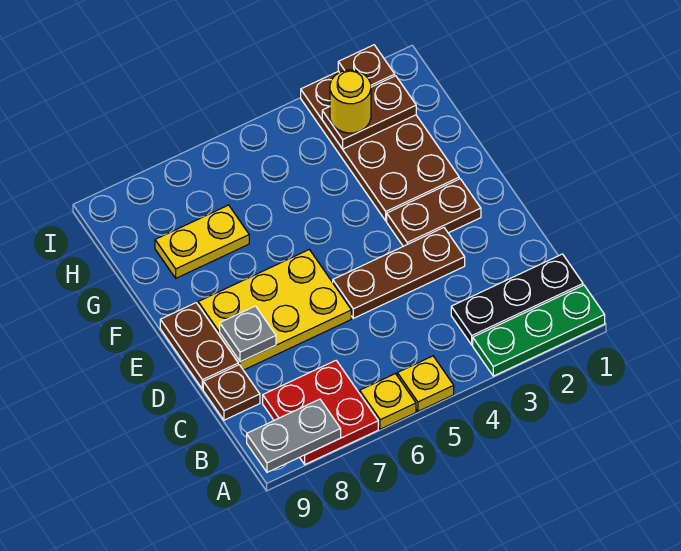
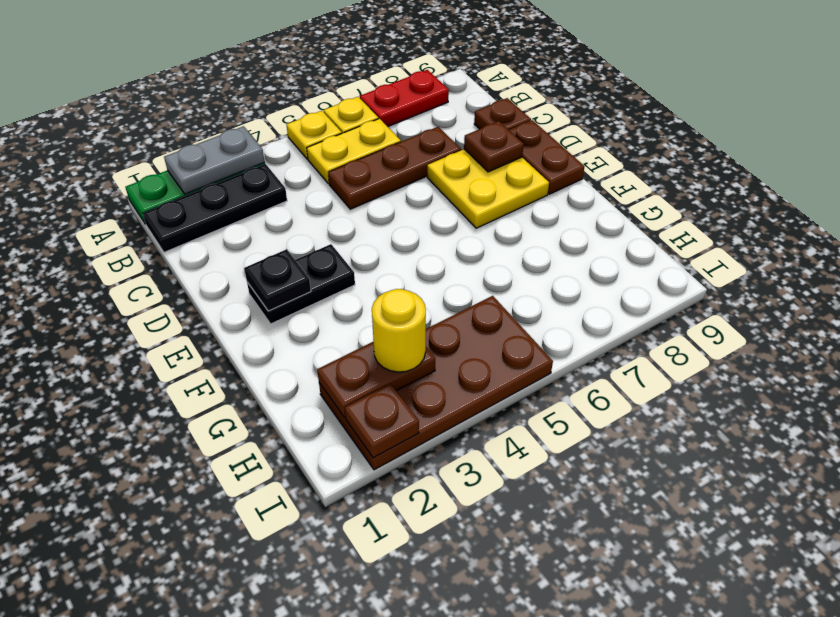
red plate A7:B8 level 1 -> red plate A7:A8 level 1
grey plate A8:A9 level 2 -> grey plate A2:A3 level 2
brown plate D3:D5 level 1 -> brown plate C5:C7 level 1
yellow plate D6:E8 level 1 -> yellow plate D7:E8 level 1
grey plate D8 level 2 -> brown plate D8 level 2
brown plate E2:E3 level 1 -> black plate E2:E3 level 1
none -> black plate E2 level 2
brown plate F2:I3 level 1 -> brown plate H2:I5 level 1
yellow plate G7:G8 level 1 -> yellow plate B5:B6 level 1

